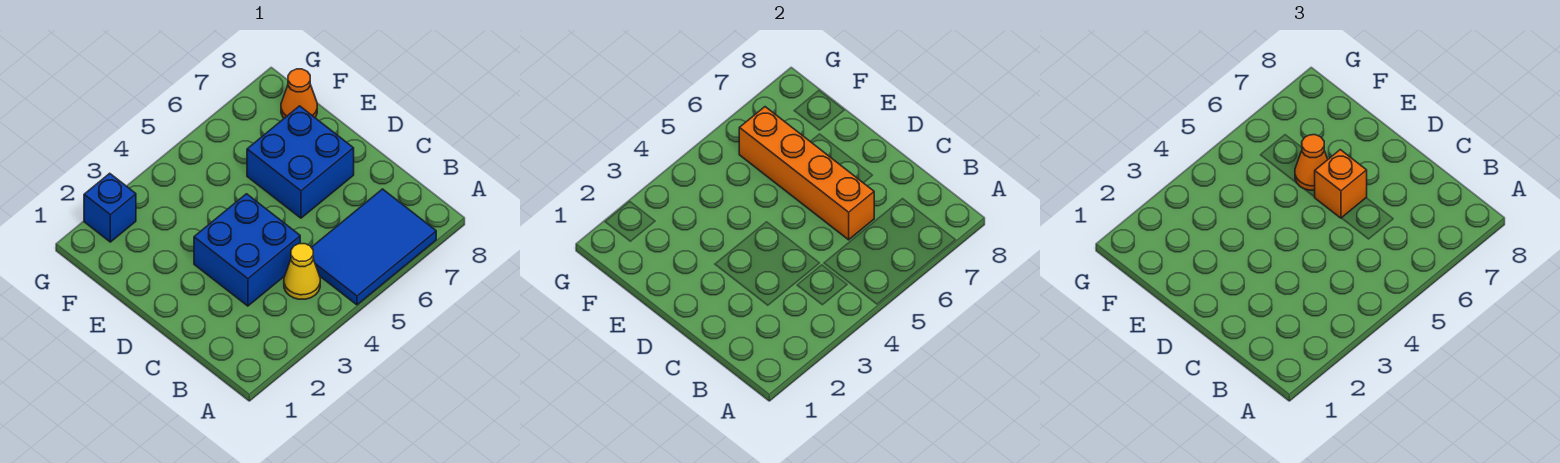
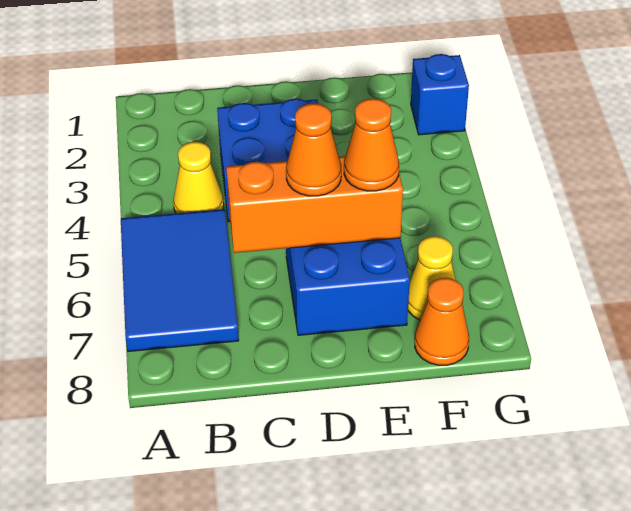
orange brick C6:F6 level 2 -> orange brick C6:E6 level 2
orange brick D6 level 3 -> orange cone D6 level 3
none -> yellow cone F7 level 1

